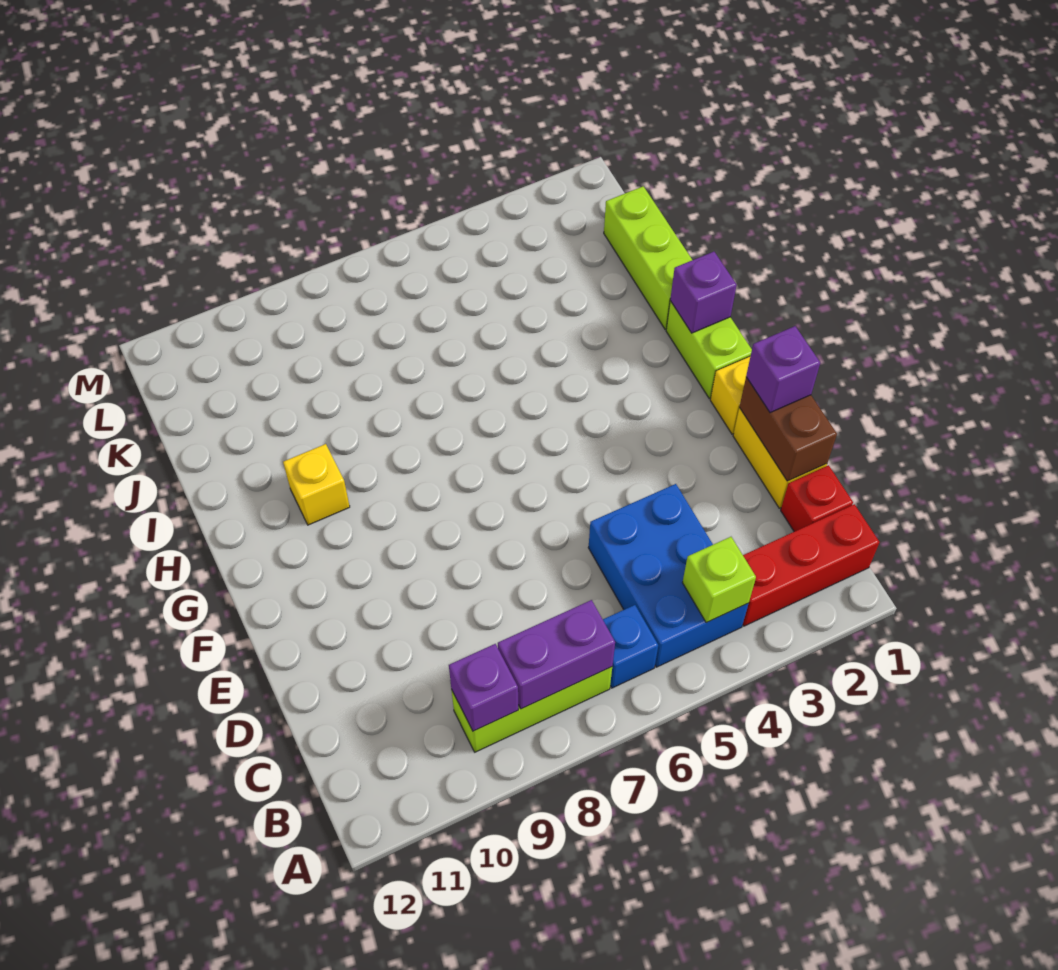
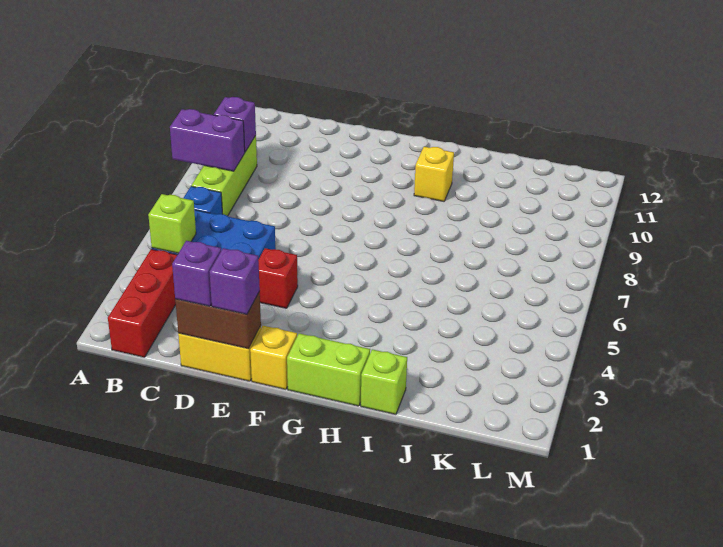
purple brick B7:B8 level 2 -> purple brick A8:B8 level 2
red brick C1 level 1 -> red brick E4 level 1
purple brick H1 level 2 -> purple brick D1 level 3
lime brick I1:K1 level 1 -> lime brick I1 level 1

